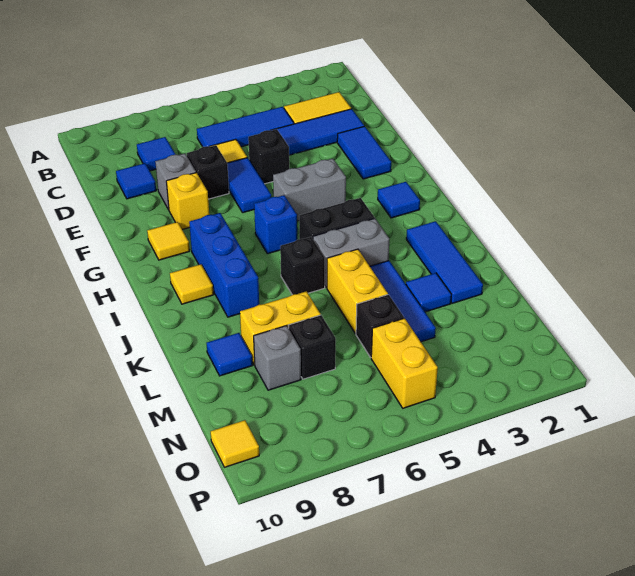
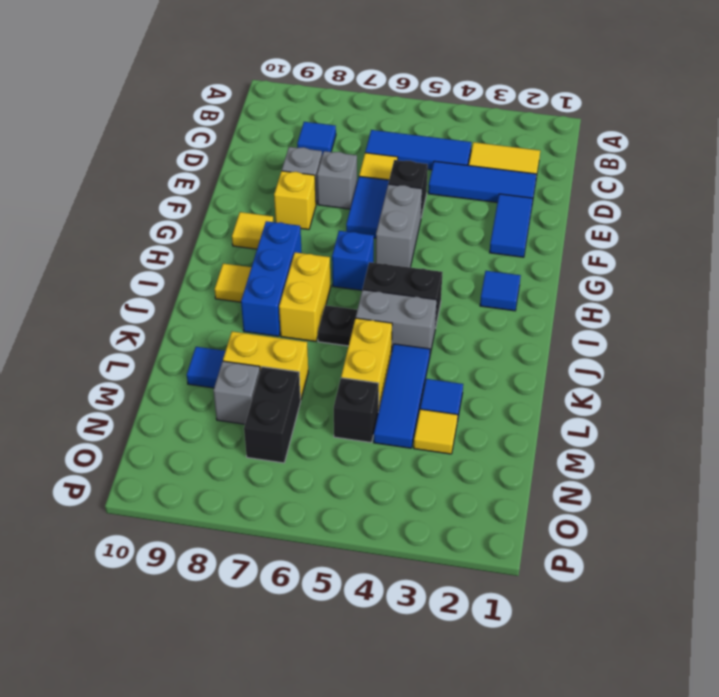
blue tile D9 level 1 -> none
black brick E7 level 1 -> grey brick E7 level 1
grey brick G4:G5 level 1 -> grey brick F5:G5 level 1
blue tile J2:L2 level 1 -> none
black brick J6 level 1 -> black plate J6 level 1
black brick M7 level 1 -> black brick M7:N7 level 1
yellow brick N5:O5 level 1 -> yellow brick I7:J7 level 1
yellow tile O10 level 1 -> yellow tile M3 level 1

